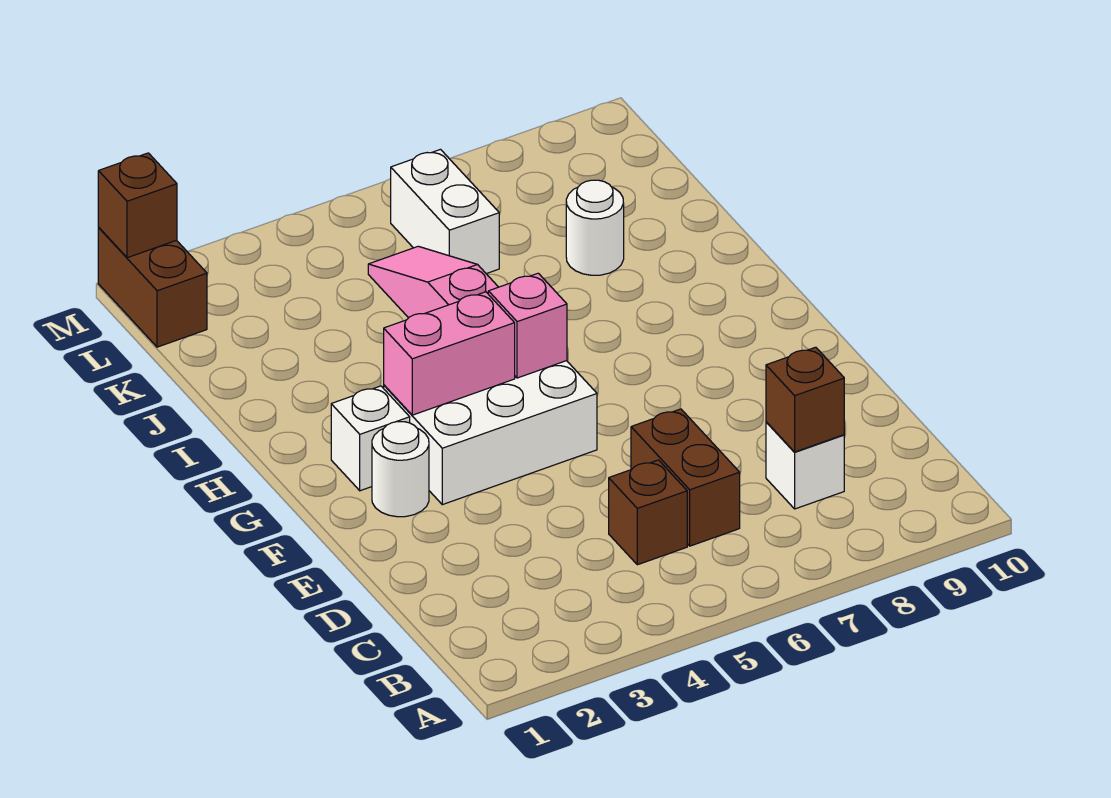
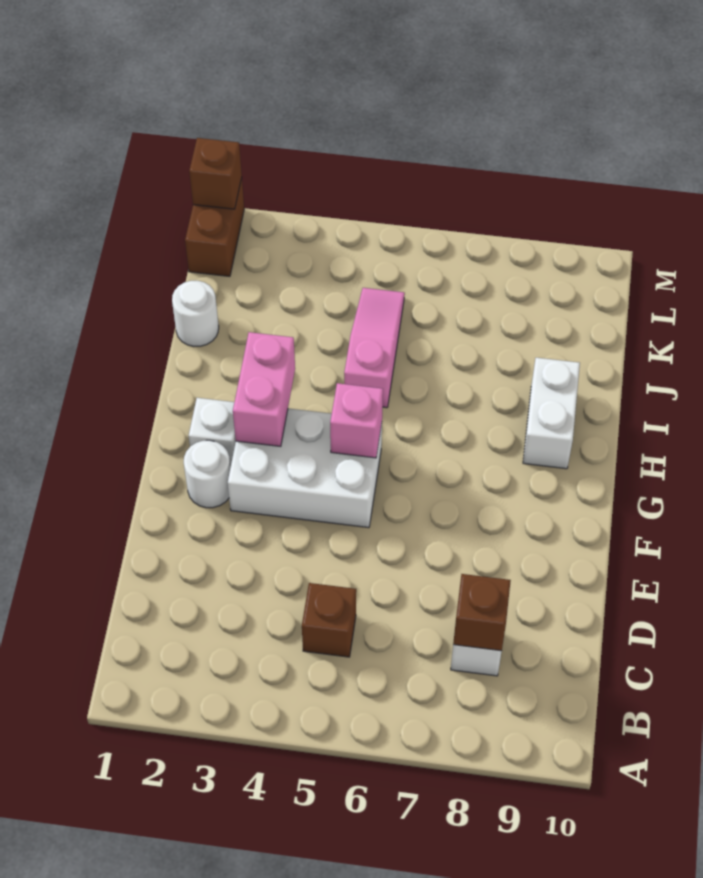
brown brick C6:D6 level 1 -> none
pink brick G3:G4 level 2 -> pink brick G3:H3 level 2
white round brick J8 level 1 -> white round brick J1 level 1
white brick K6:L6 level 1 -> white brick H9:I9 level 1

